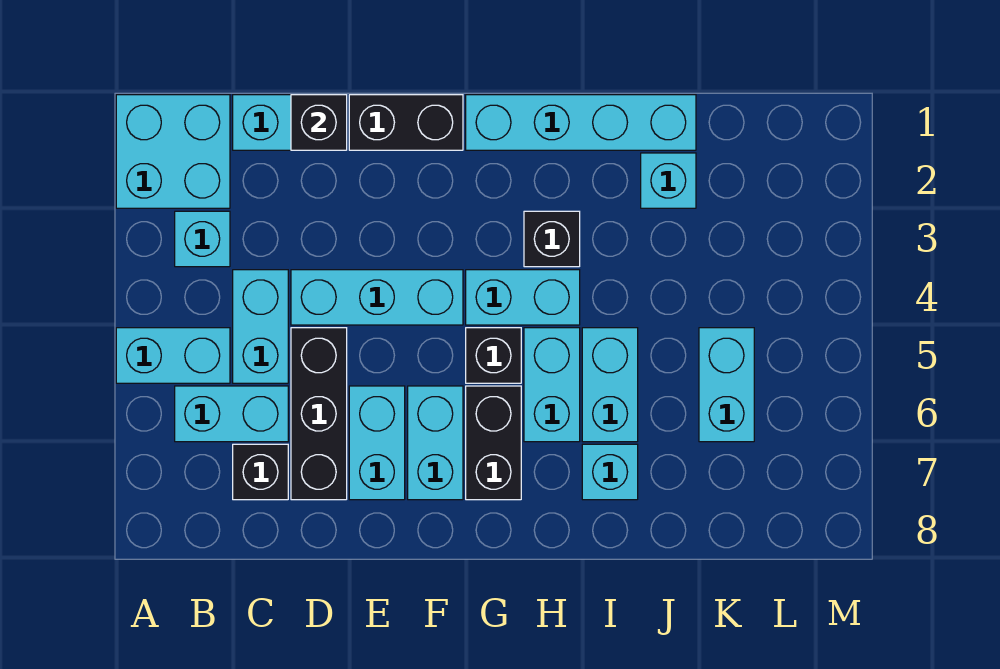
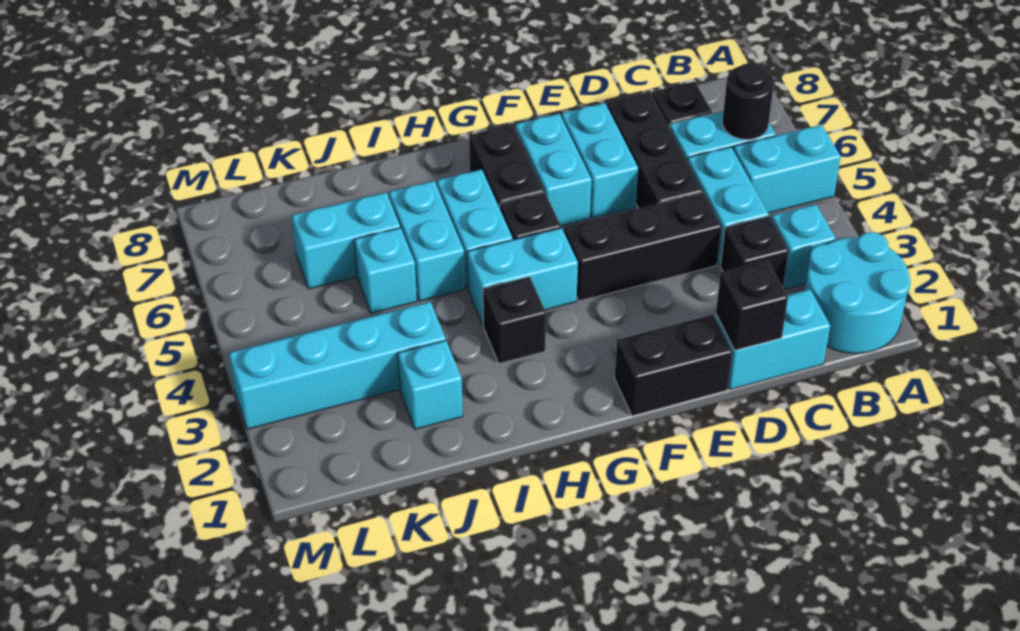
cyan brick A1:B2 level 1 -> cyan round brick A1:B2 level 1
none -> black round brick B6 level 2
none -> black brick C3 level 1
cyan brick D4:F4 level 1 -> black brick D4:F4 level 1
cyan brick G1:J1 level 1 -> cyan brick J3:M3 level 1
cyan brick I7 level 1 -> cyan brick J5 level 1
cyan brick K5:K6 level 1 -> cyan brick J6:K6 level 1

